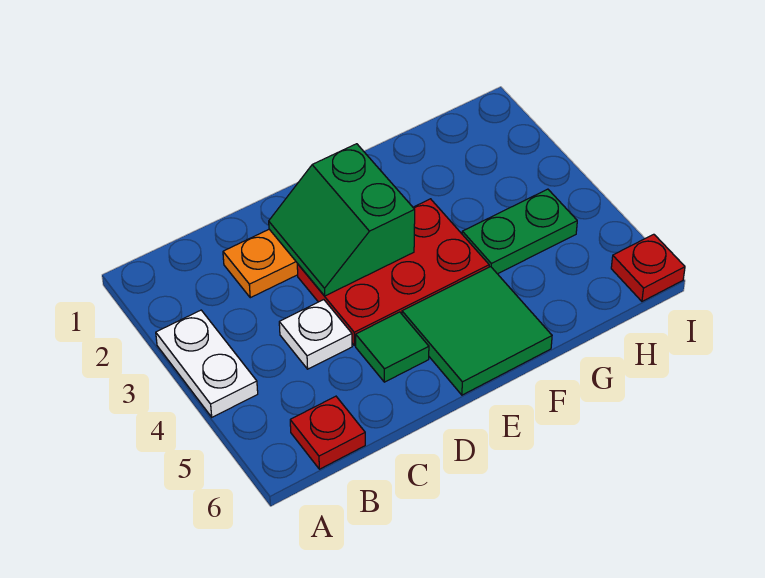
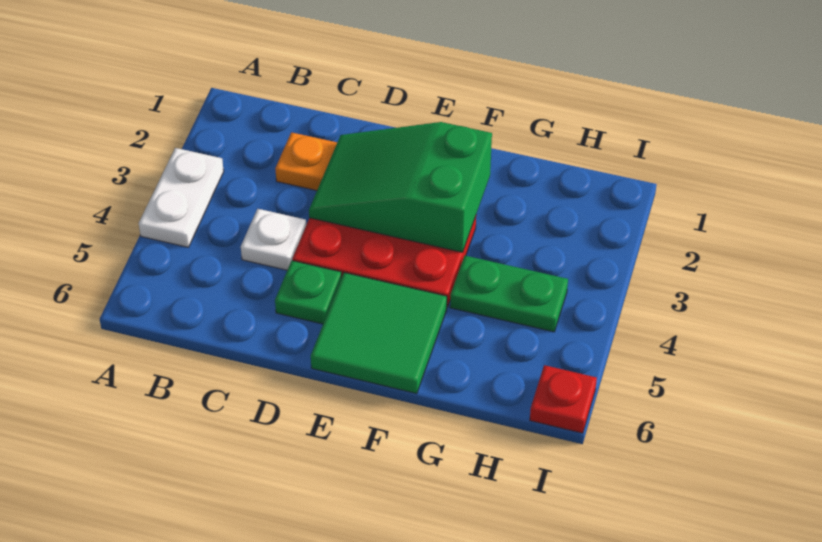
red plate B6 level 1 -> none
green slope D2:E3 level 2 top E -> green slope D2:F3 level 2 top F
green tile D5 level 1 -> green plate D5 level 1

